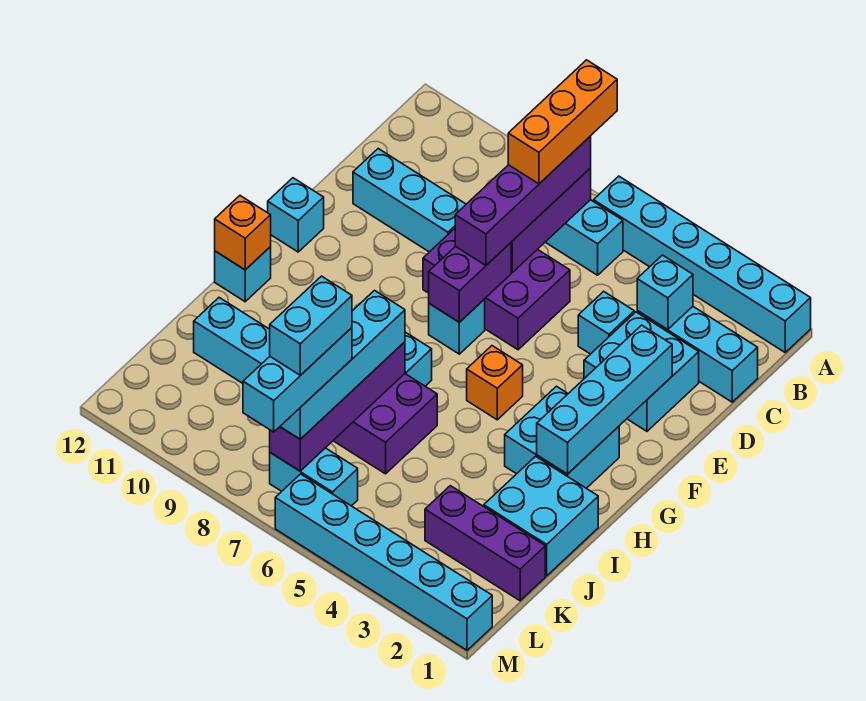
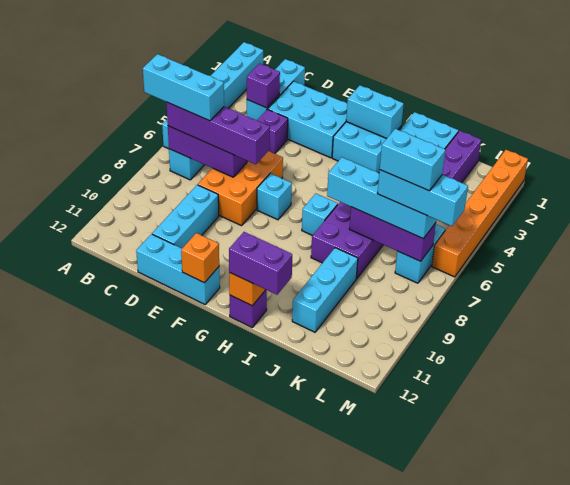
orange brick A7:C7 level 4 -> cyan brick A7:C7 level 4
cyan brick C3 level 2 -> purple brick C3 level 2
cyan brick D2:E3 level 1 -> cyan brick D2:F3 level 1
cyan brick D4 level 1 -> purple brick D4 level 1
purple brick D6:E8 level 1 -> orange brick D6:E8 level 1
cyan brick E2:H2 level 2 -> cyan brick G2:H2 level 2
purple brick E7:F7 level 2 -> purple brick H12:I12 level 3
cyan brick F12 level 1 -> cyan brick D12:F12 level 1
orange brick G5 level 1 -> orange brick F12 level 2
cyan brick H12 level 1 -> purple brick H12 level 1
purple brick I7:L7 level 2 -> purple brick J7:L7 level 2
cyan brick M1:M6 level 1 -> orange brick M1:M6 level 1

